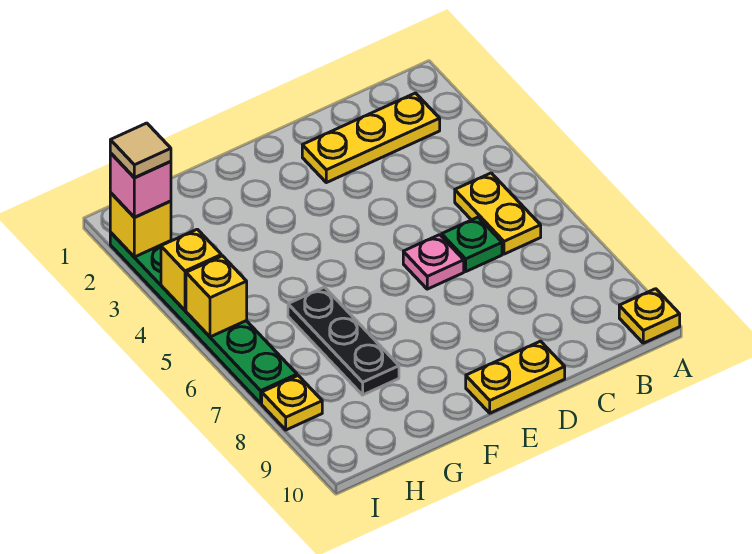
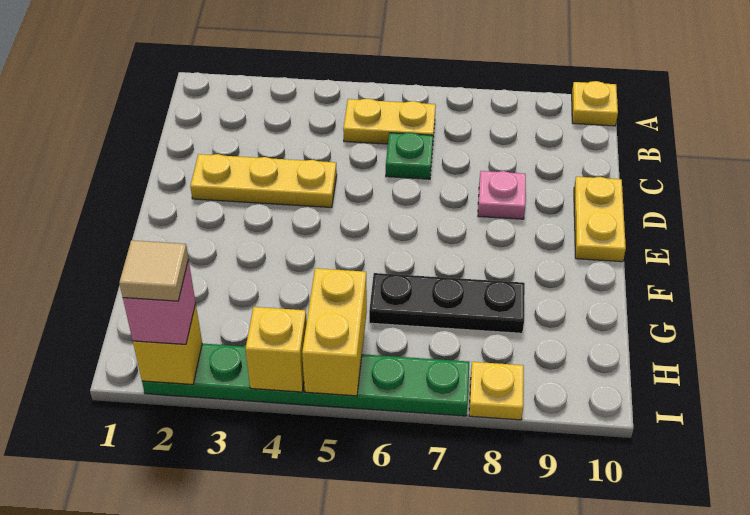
yellow plate B2:D2 level 1 -> yellow plate D2:D4 level 1
pink plate D6 level 1 -> pink plate D8 level 1
yellow brick I5 level 2 -> yellow brick H5:I5 level 2

